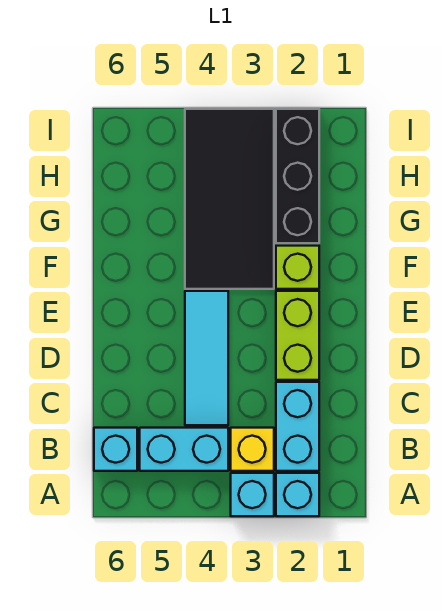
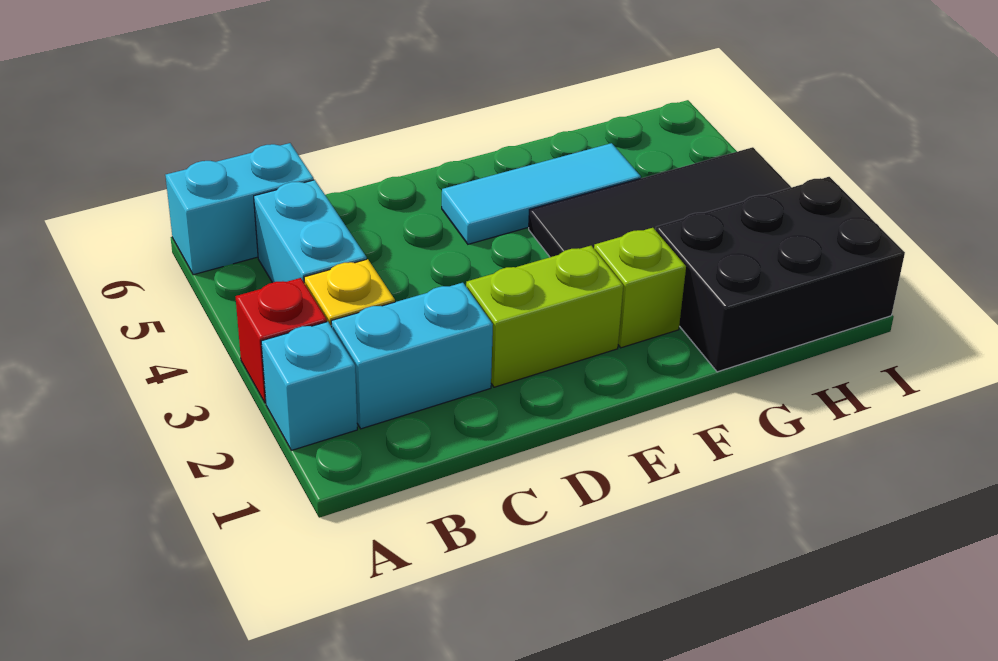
cyan brick A3 level 1 -> red brick A3 level 1
cyan brick B6 level 1 -> cyan brick A6:B6 level 1
cyan tile C4:E4 level 1 -> cyan tile E5:G5 level 1
black brick G2:I2 level 1 -> black brick G1:I2 level 1

